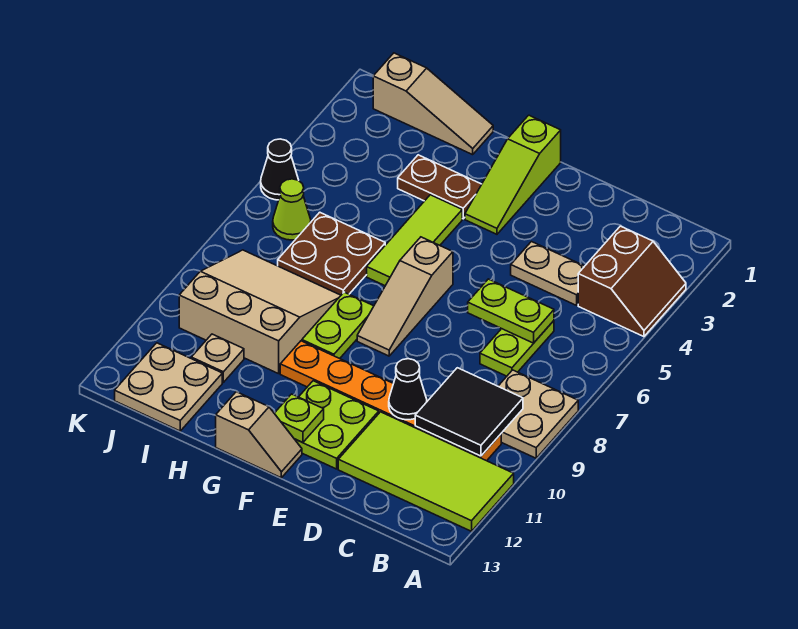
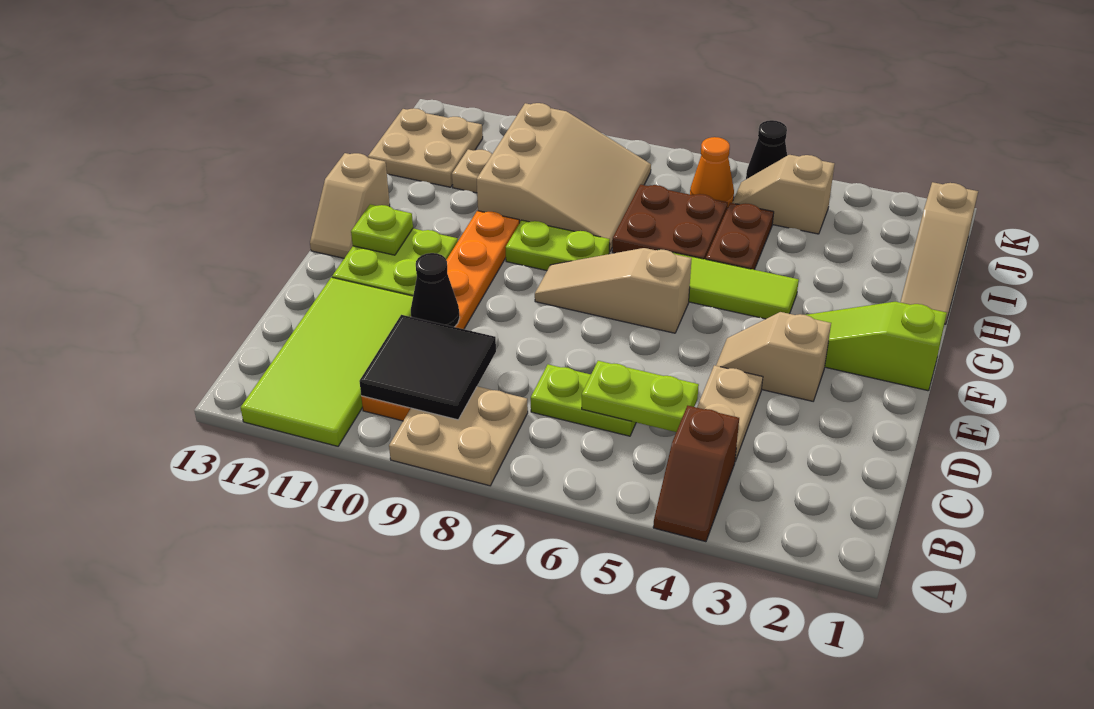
brown slope A3:B4 level 1 top B -> brown slope A4:B4 level 1 top B
lime plate C6:D6 level 2 -> lime plate C5:C6 level 2
none -> tan slope E3:E4 level 1 top 3
brown plate G3:H3 level 1 -> brown plate H5:I5 level 1
none -> tan slope J4:J5 level 1 top 4
lime cone J6 level 1 -> orange cone J6 level 1

